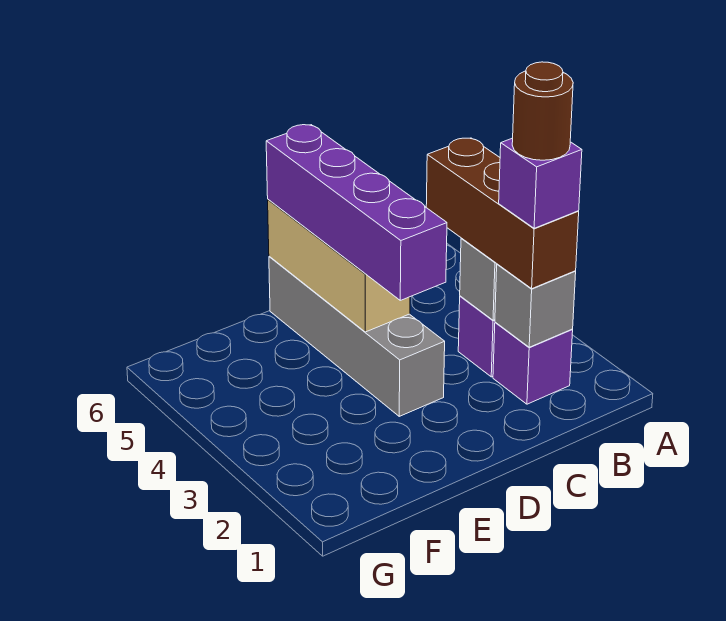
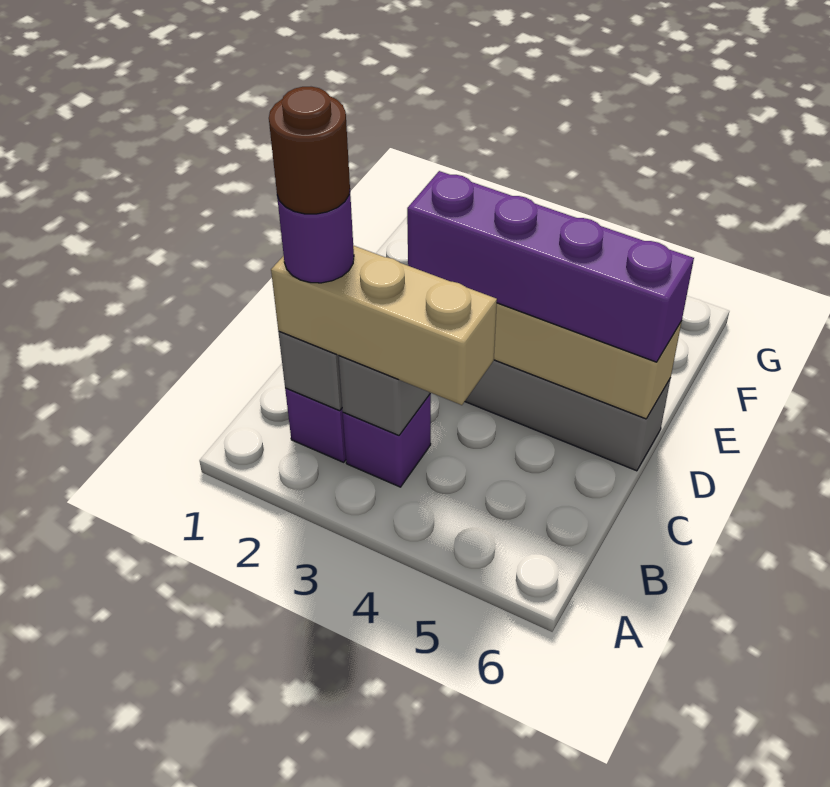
brown brick B2:B4 level 3 -> tan brick B2:B4 level 3
purple brick B2 level 4 -> purple round brick B2 level 4

